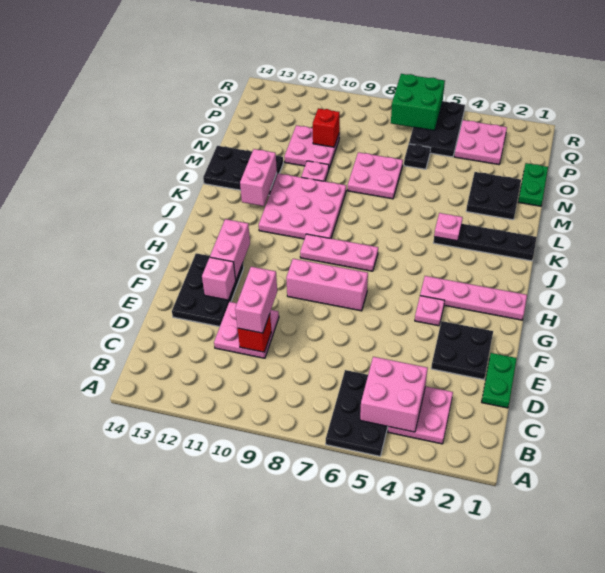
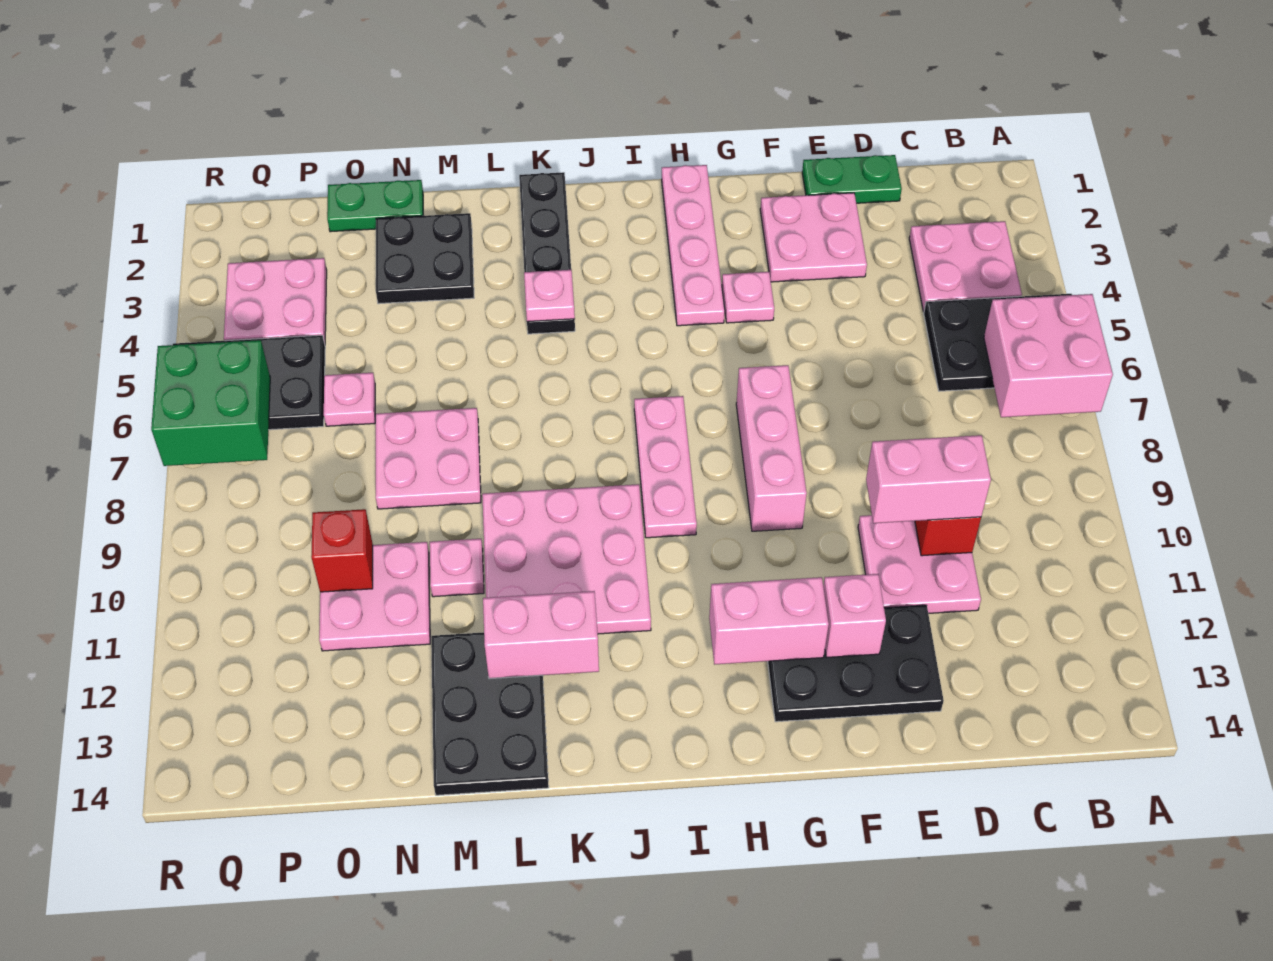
pink brick B4:C5 level 2 -> pink brick A6:B7 level 2
black plate E2:F3 level 1 -> pink plate E2:F3 level 1
black plate O6 level 1 -> pink plate O6 level 1

